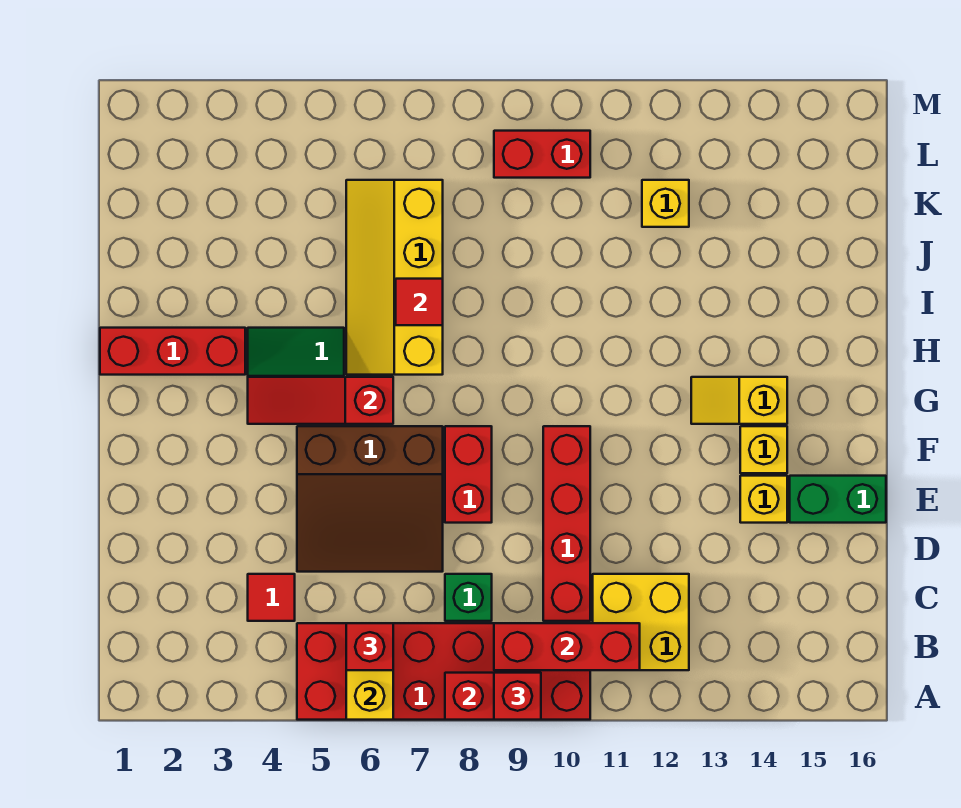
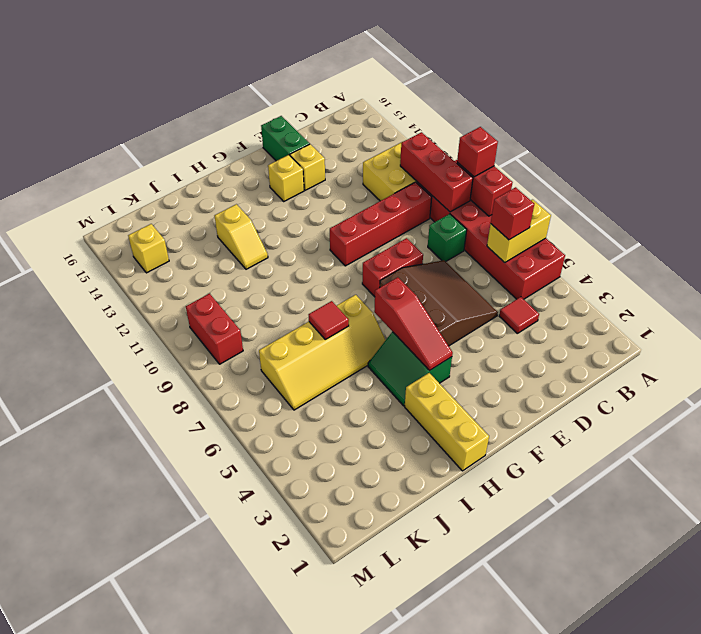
yellow slope G13:G14 level 1 top 14 -> yellow slope I12:I13 level 1 top 13
red brick H1:H3 level 1 -> yellow brick H1:H3 level 1
yellow brick K12 level 1 -> yellow brick L14 level 1

